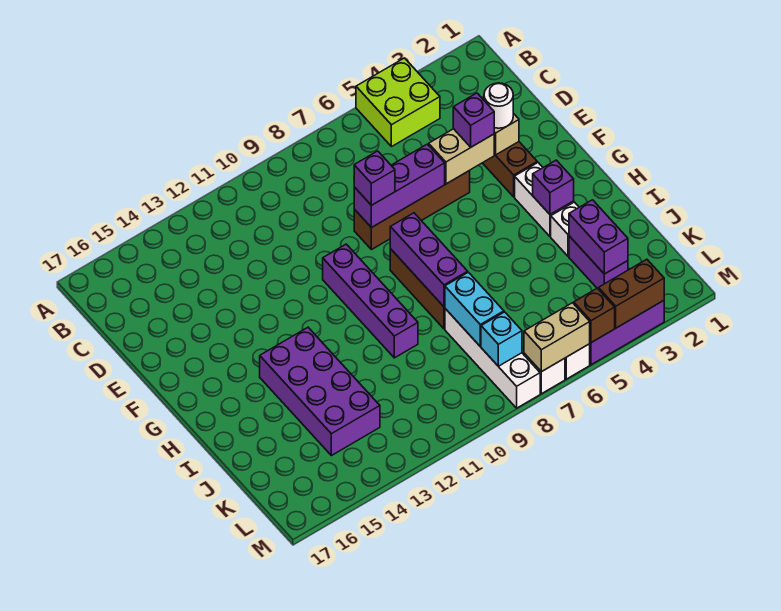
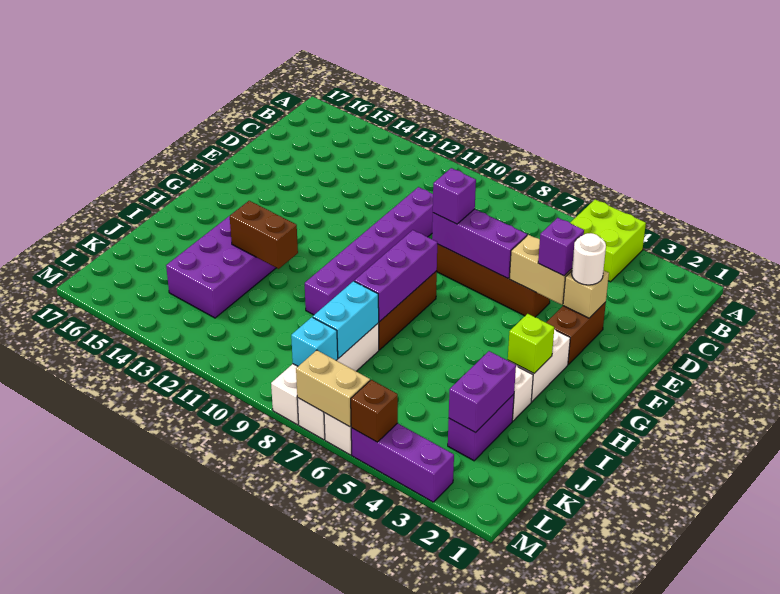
purple brick F10:I10 level 1 -> purple brick D10:I10 level 1
purple brick H3 level 2 -> lime brick H3 level 2
brown brick M3:M4 level 2 -> brown brick I12:I13 level 2

